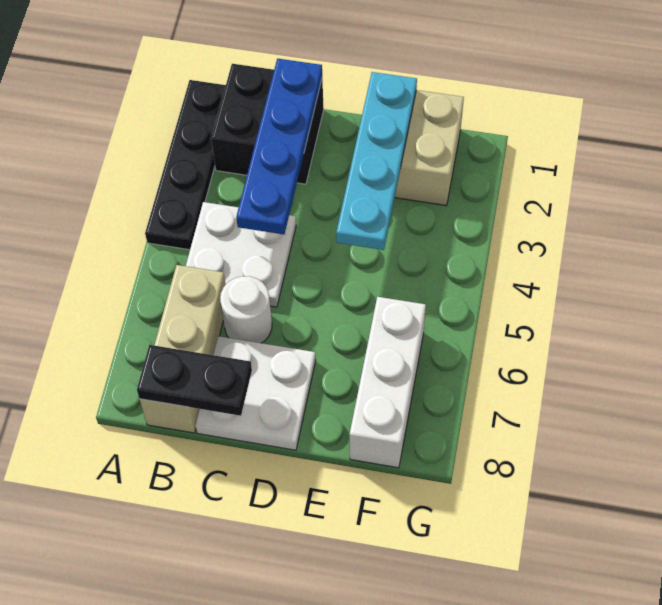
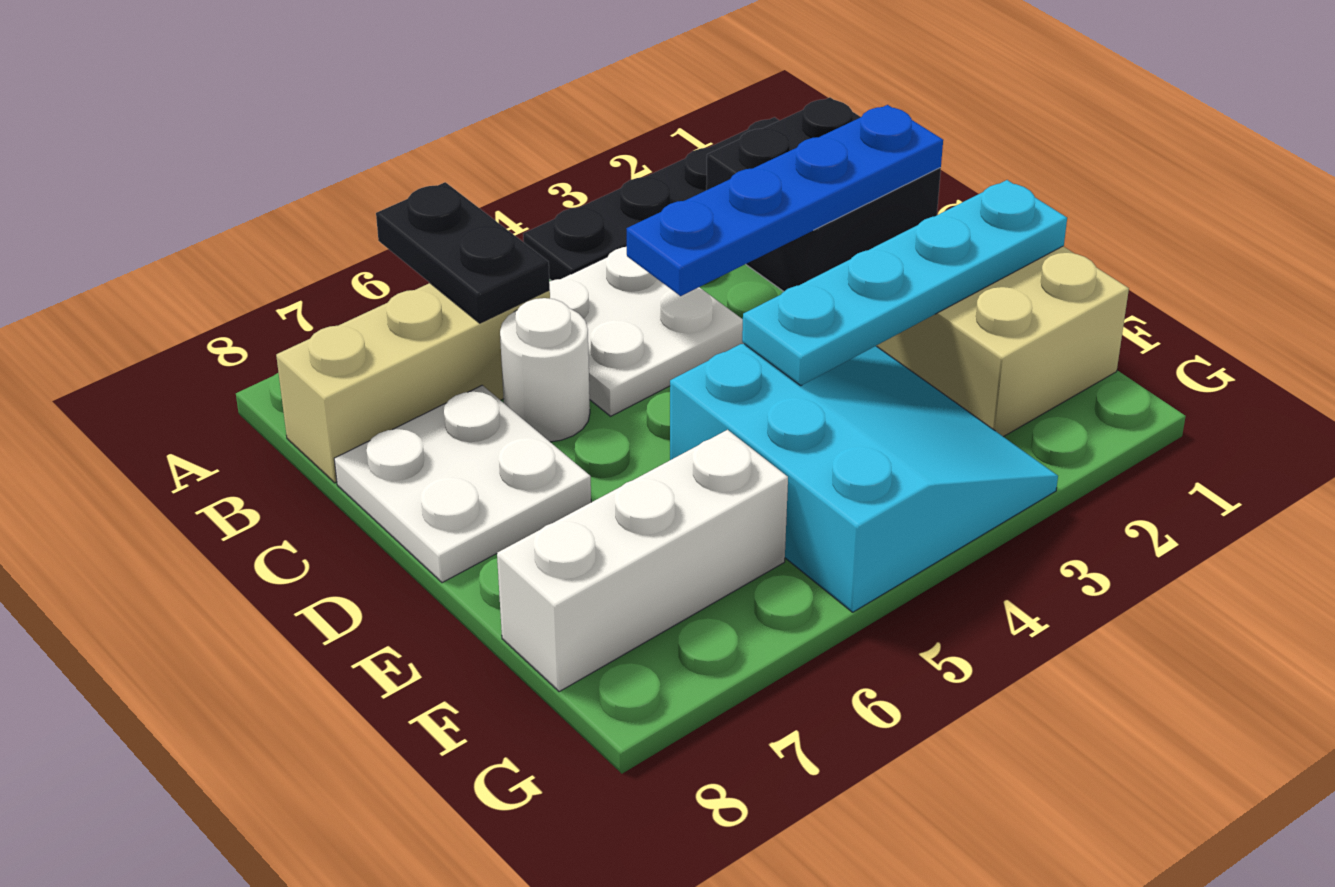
black plate B8:C8 level 2 -> black plate A6:B6 level 2
none -> cyan slope E3:G5 level 1 top 5

